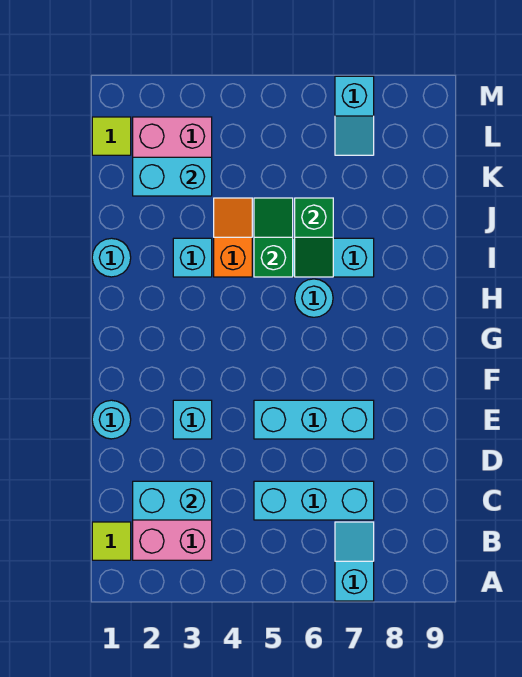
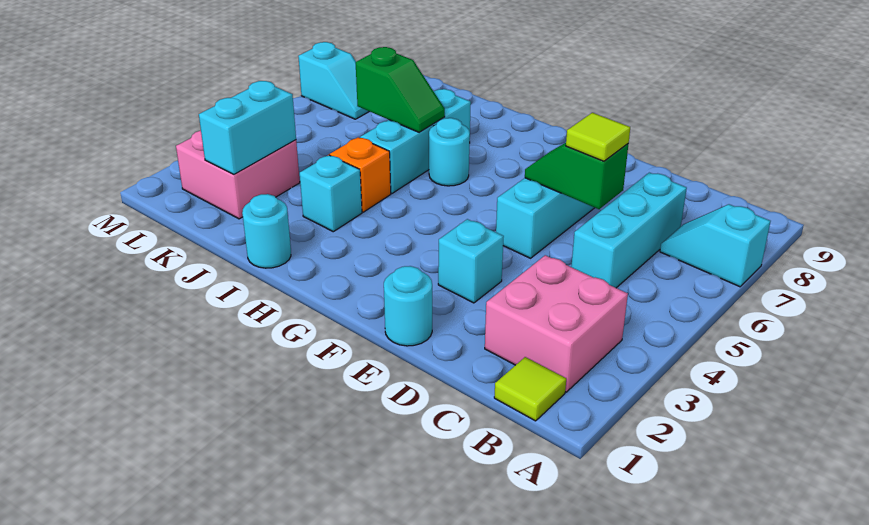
cyan brick C2:C3 level 2 -> none
green slope I5:J5 level 2 top I -> green slope D6:E6 level 2 top D
lime tile L1 level 1 -> lime tile D6 level 3

